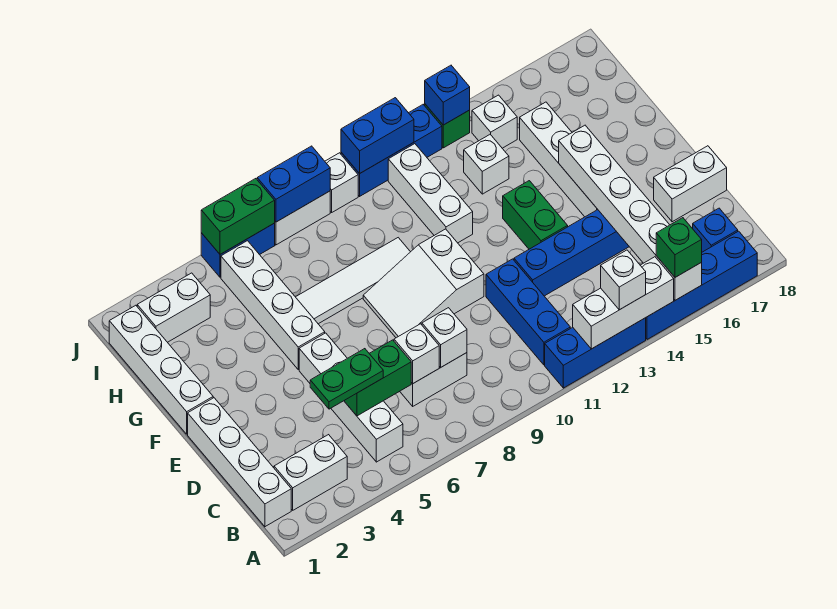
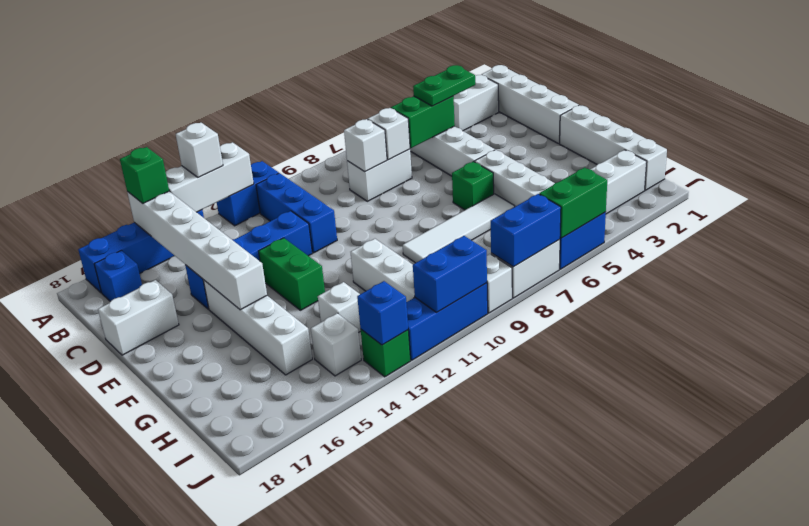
blue brick A11:A13 level 1 -> blue brick A11:A12 level 1
white slope E8:F10 level 1 top 10 -> none
none -> green brick F6 level 1

